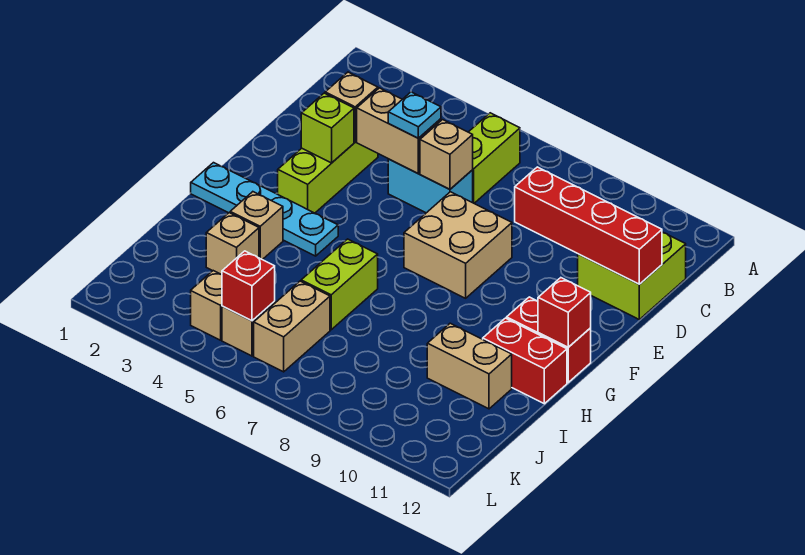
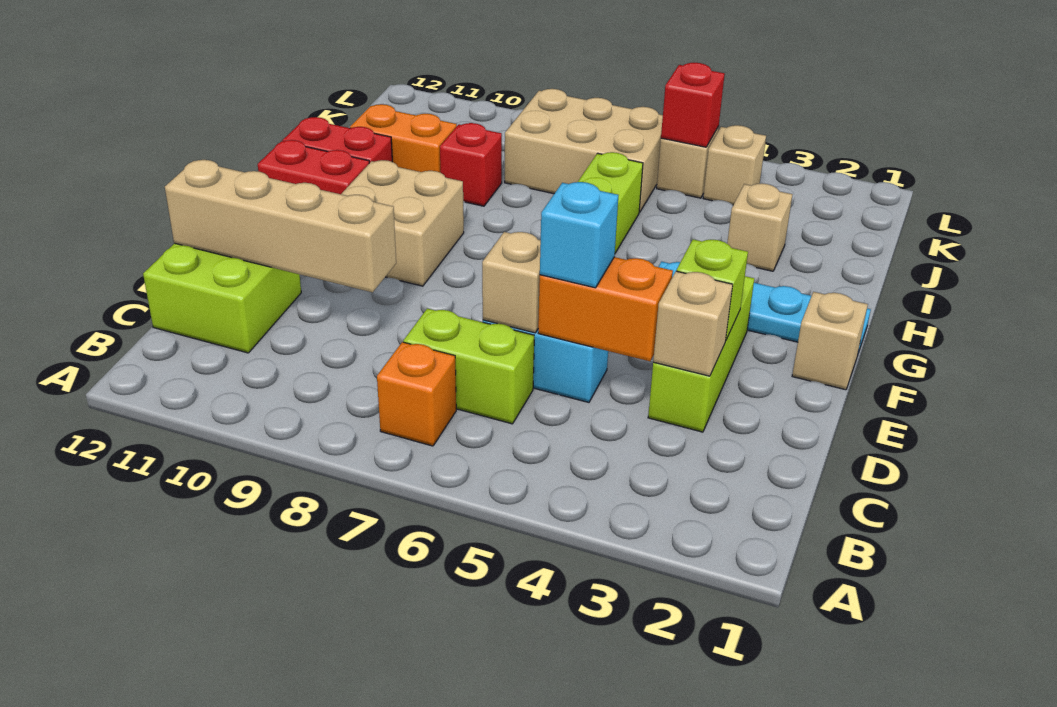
lime brick B6:C6 level 1 -> lime brick C6:C7 level 1
none -> orange brick B7 level 1
tan brick D4:D5 level 2 -> orange brick D4:D5 level 2
cyan plate D5 level 3 -> cyan brick D5 level 3
red brick D9:D12 level 2 -> tan brick D9:D12 level 2
tan brick E7:F8 level 1 -> tan brick F9:G10 level 1
red brick G12 level 2 -> red brick I9 level 1
tan brick H3 level 1 -> tan brick F1 level 1
tan brick I10:I11 level 1 -> orange brick I10:I11 level 1
tan brick J6:K6 level 1 -> tan brick J6:K8 level 1

